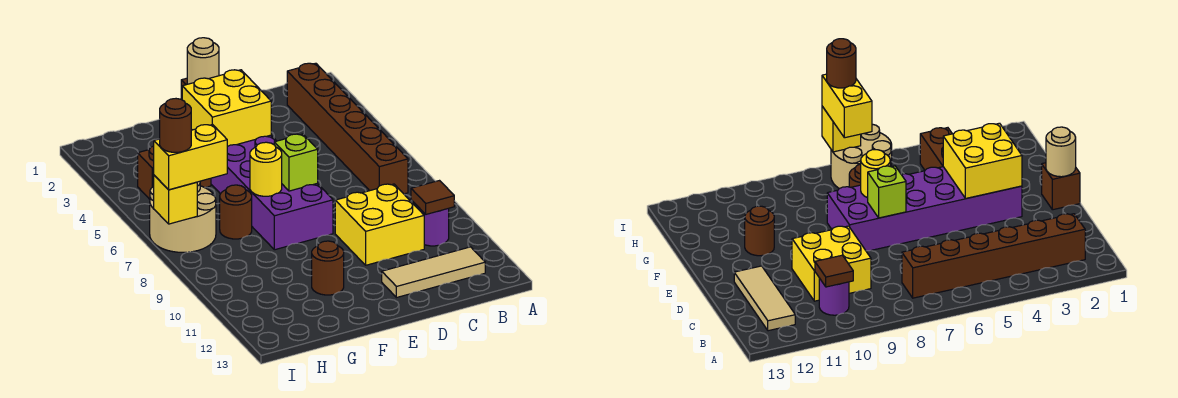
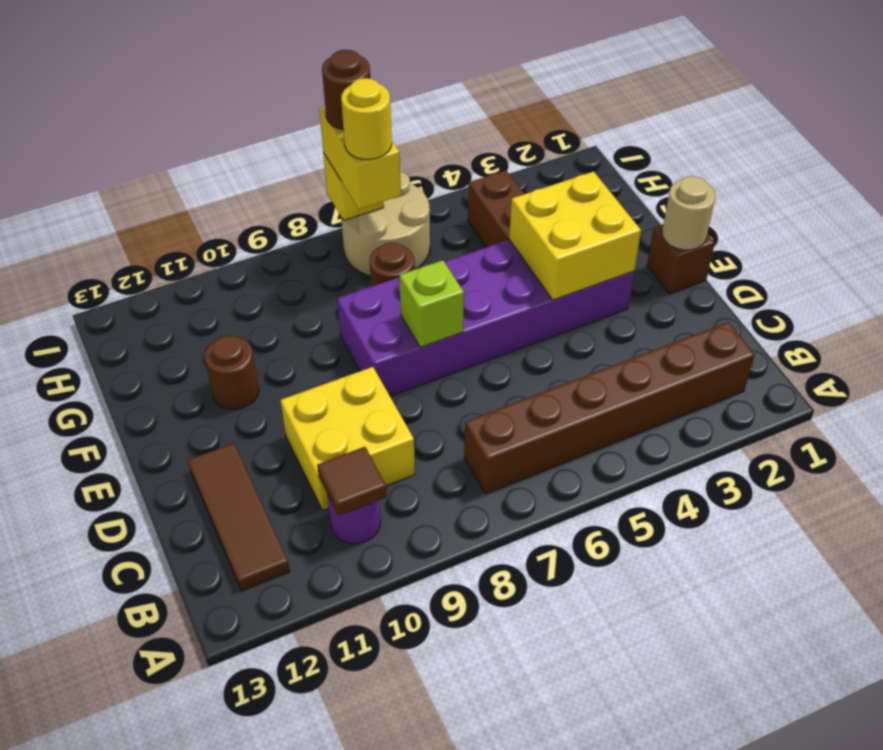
tan tile B12:D12 level 1 -> brown tile B12:D12 level 1
yellow round brick F7 level 2 -> yellow round brick H7 level 4

